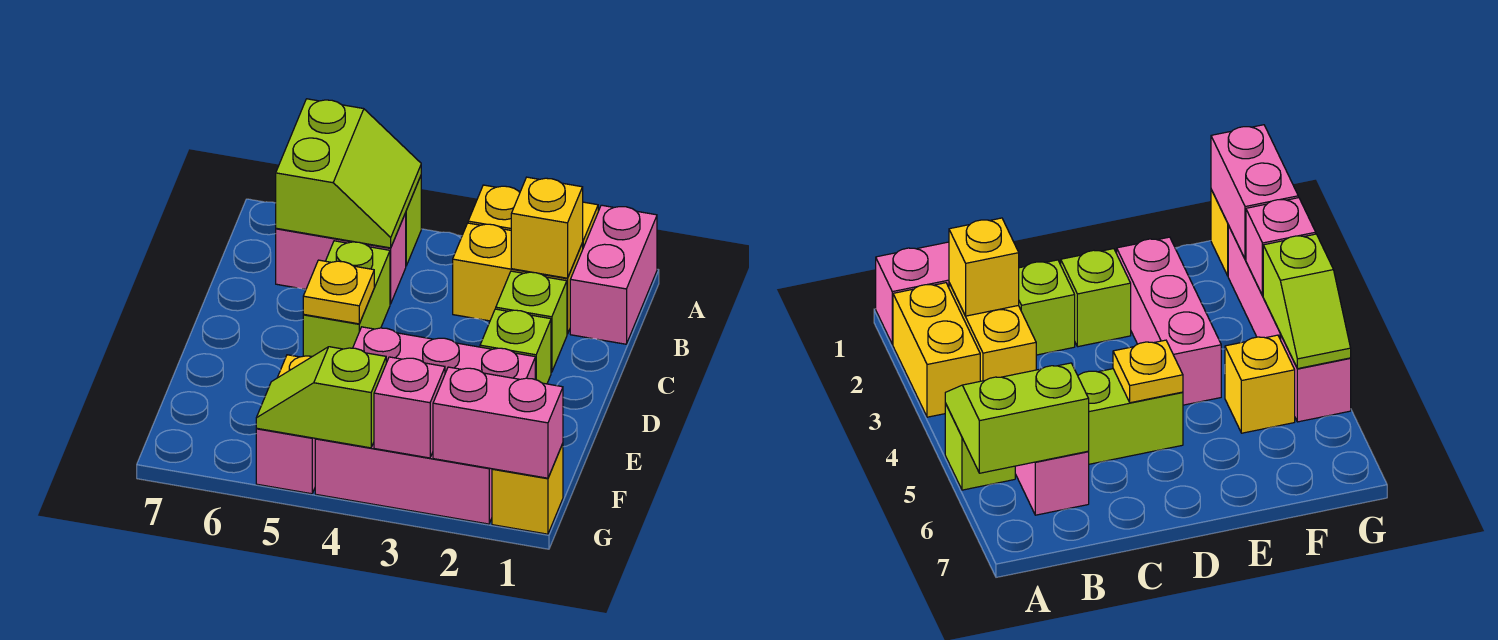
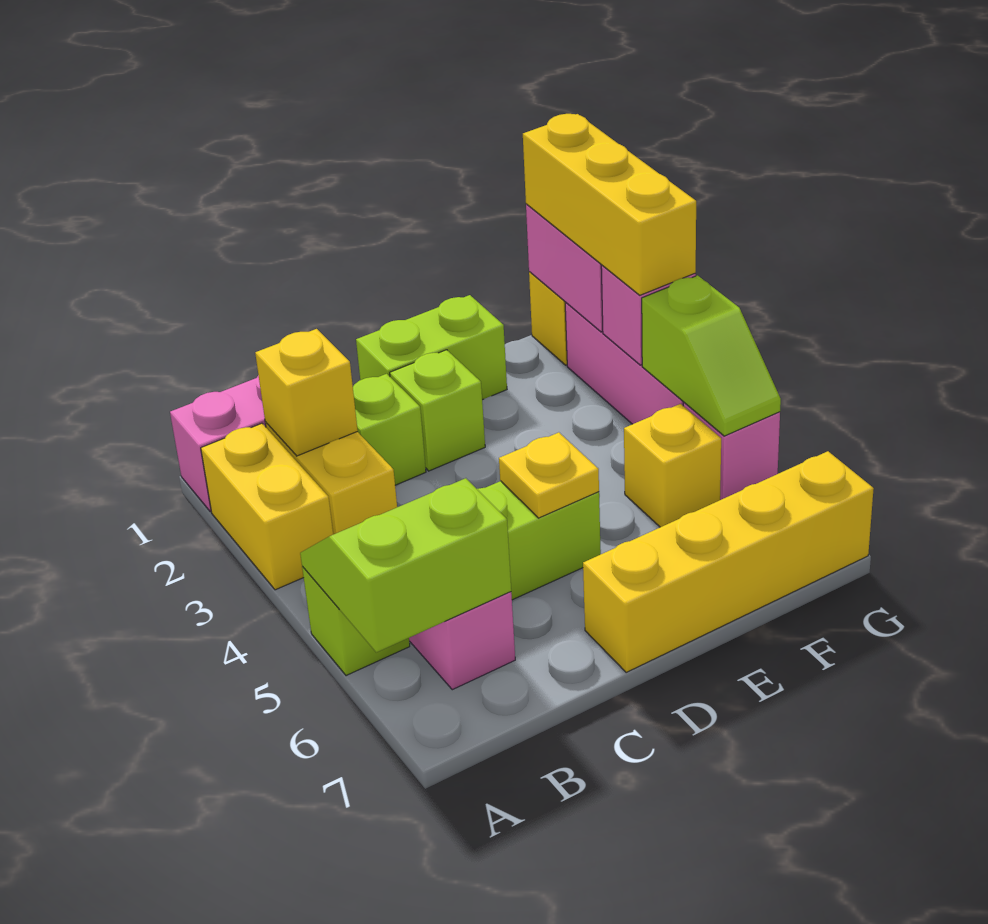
none -> lime brick D1:E1 level 1
none -> yellow brick D7:G7 level 1
pink brick E2:E4 level 1 -> none
none -> yellow brick G1:G3 level 3

